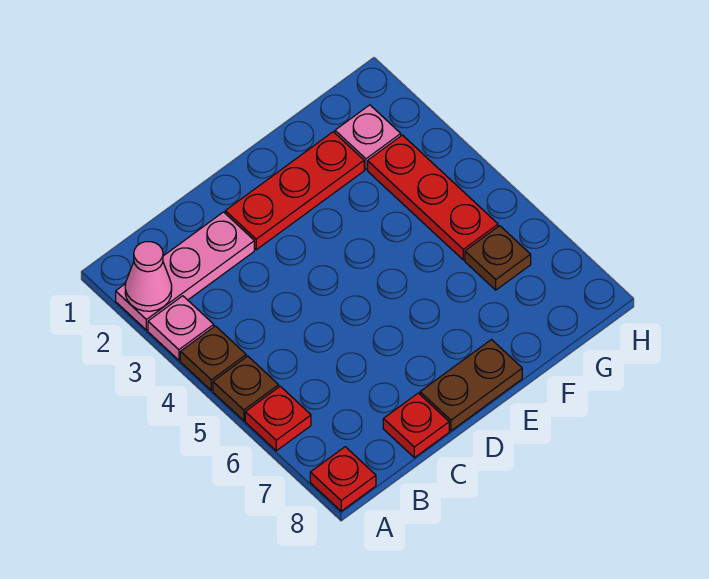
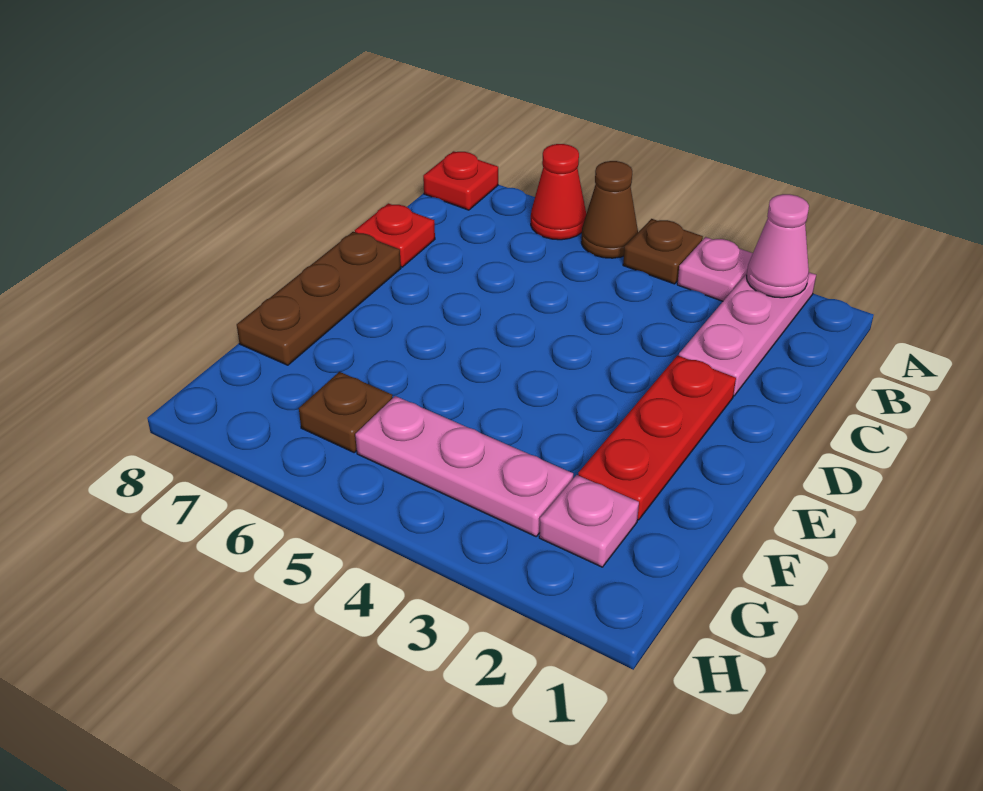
brown plate A5 level 1 -> brown cone A5 level 1
red plate A6 level 1 -> red cone A6 level 1
brown plate D8:E8 level 1 -> brown plate D8:F8 level 1
red plate G3:G5 level 1 -> pink plate G3:G5 level 1

